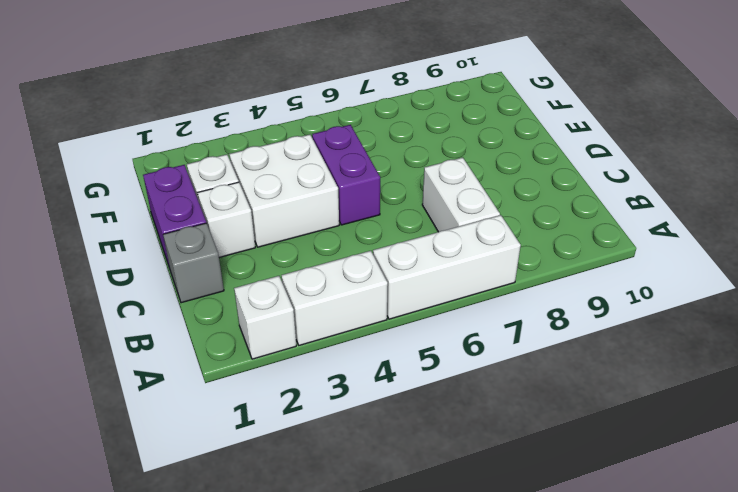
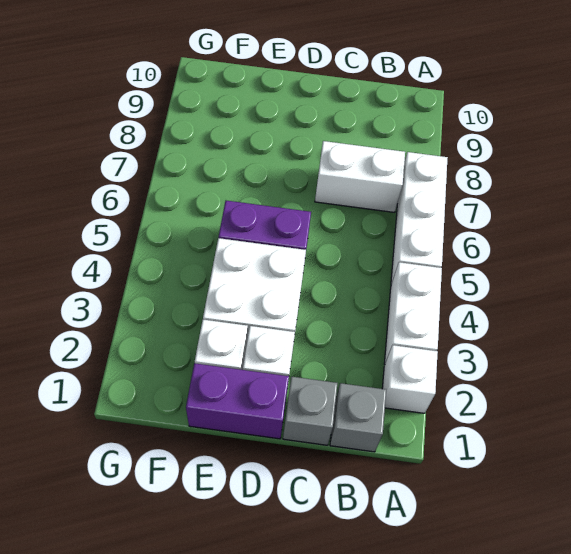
none -> grey brick B1 level 1

